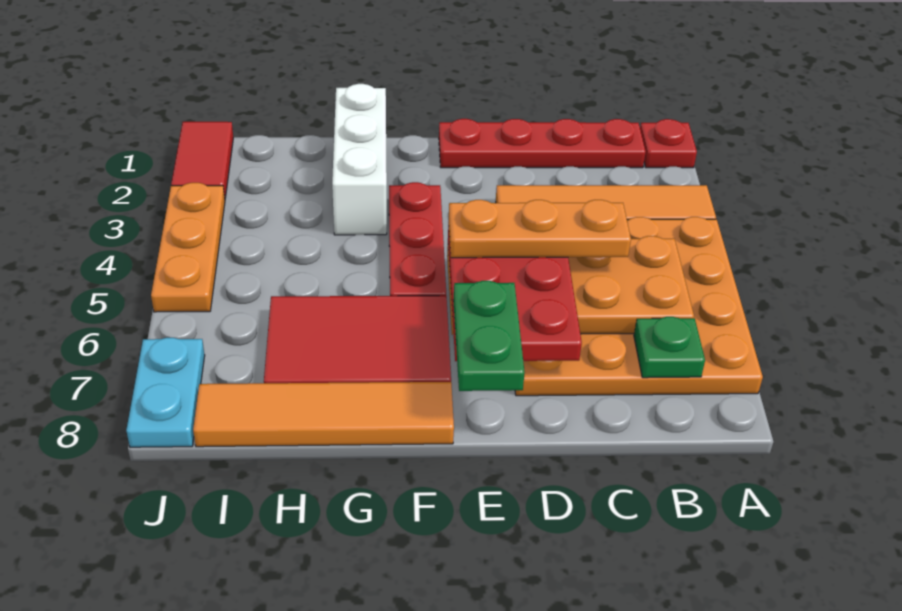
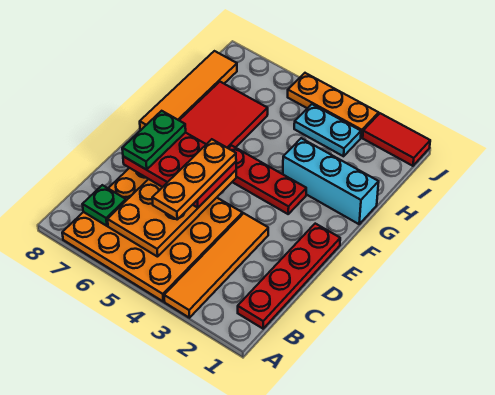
red plate A1 level 1 -> none
green plate E7:E8 level 4 -> green plate D7:E7 level 4
white brick G1:G3 level 1 -> cyan brick G1:G3 level 1
cyan plate J7:J8 level 1 -> cyan plate I3:I4 level 1

